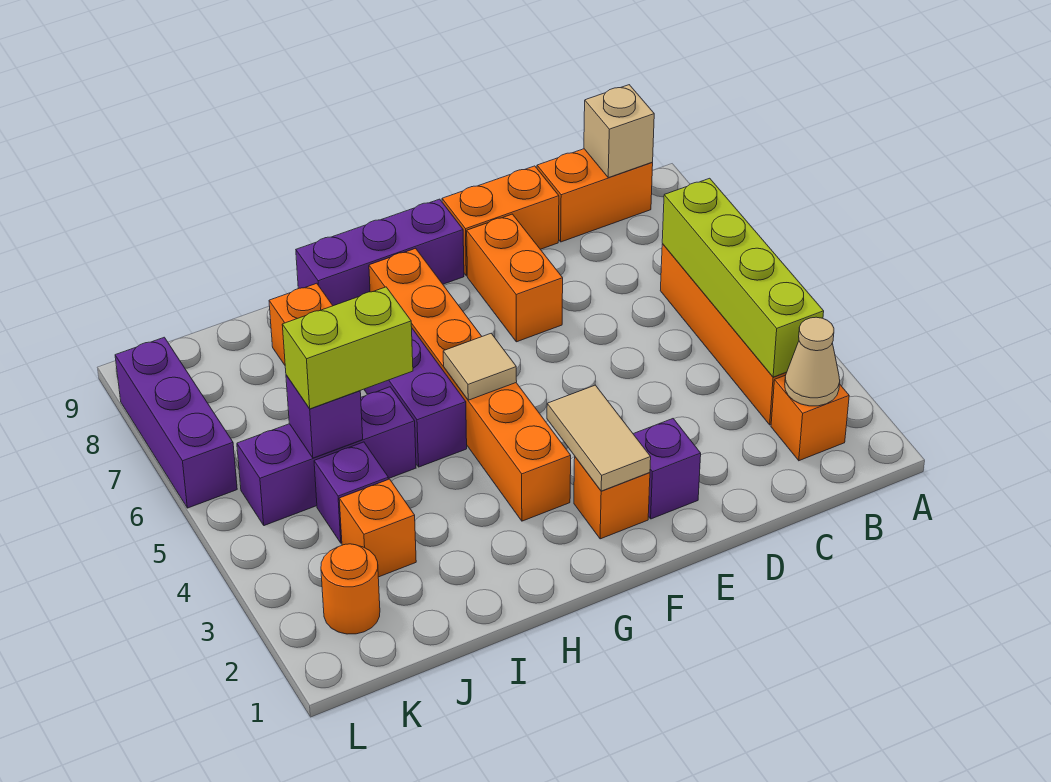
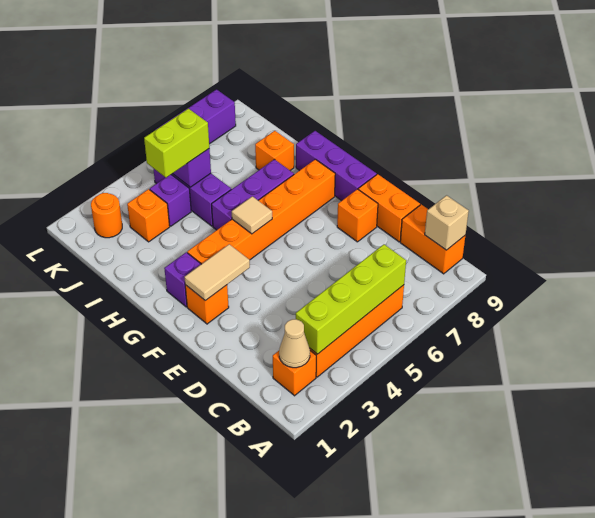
purple brick E2 level 1 -> purple brick G2 level 1
orange brick E7:E8 level 1 -> orange brick E8 level 1
lime brick I5:J5 level 3 -> lime brick J4:J5 level 3

